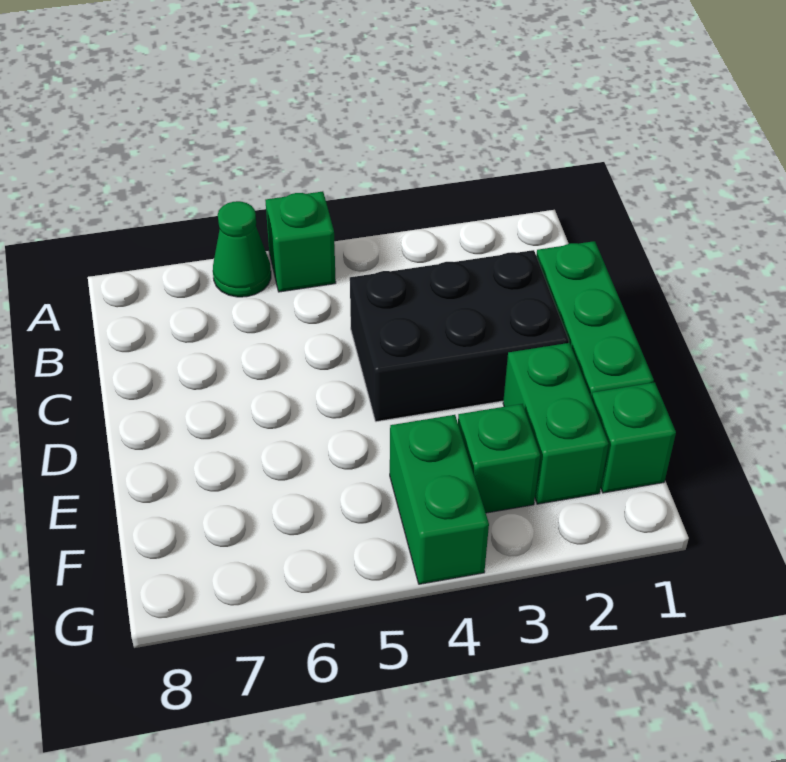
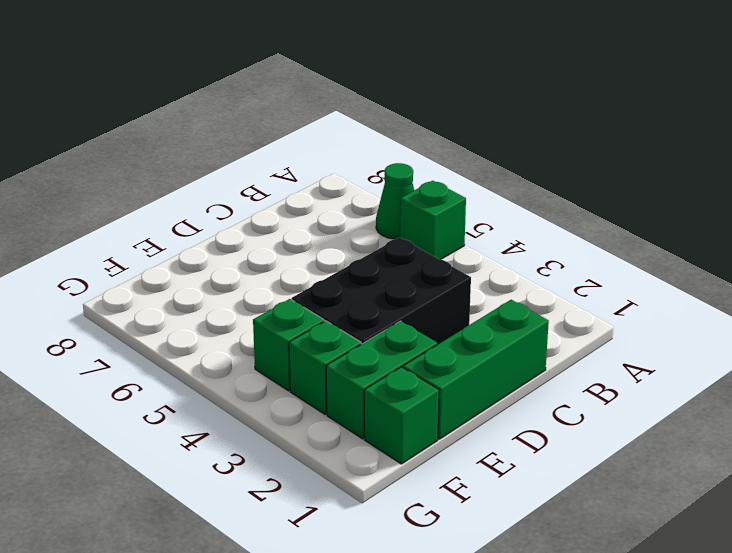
black brick C2:D4 level 1 -> black brick C3:E4 level 1
green brick F4:G4 level 1 -> green brick F4 level 1

